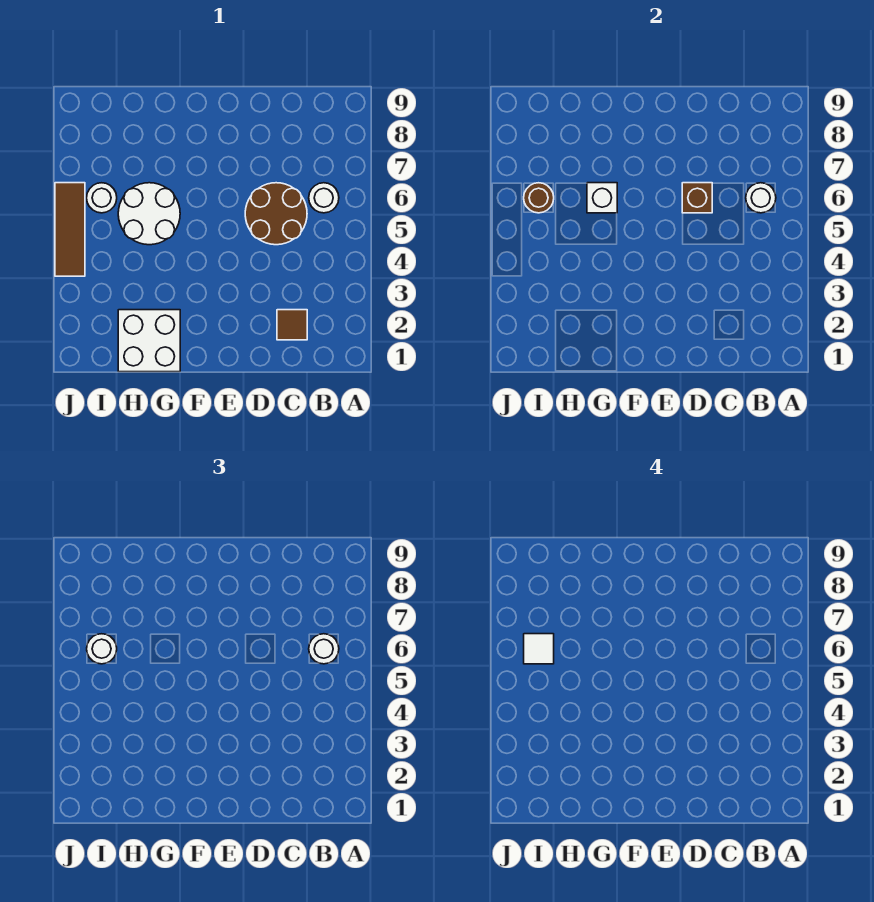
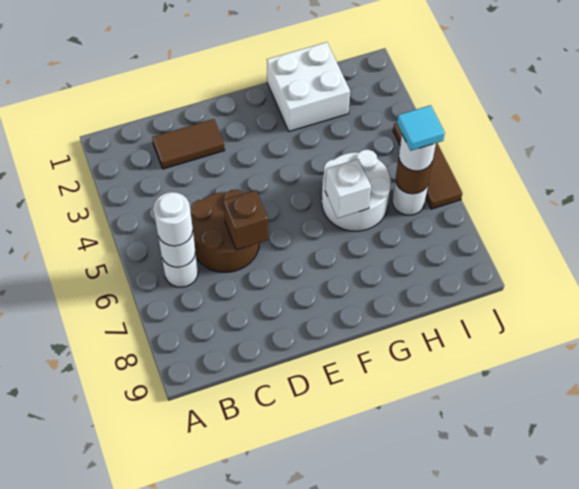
brown tile C2 level 1 -> brown tile C2:D2 level 1
white tile I6 level 4 -> cyan tile I6 level 4

